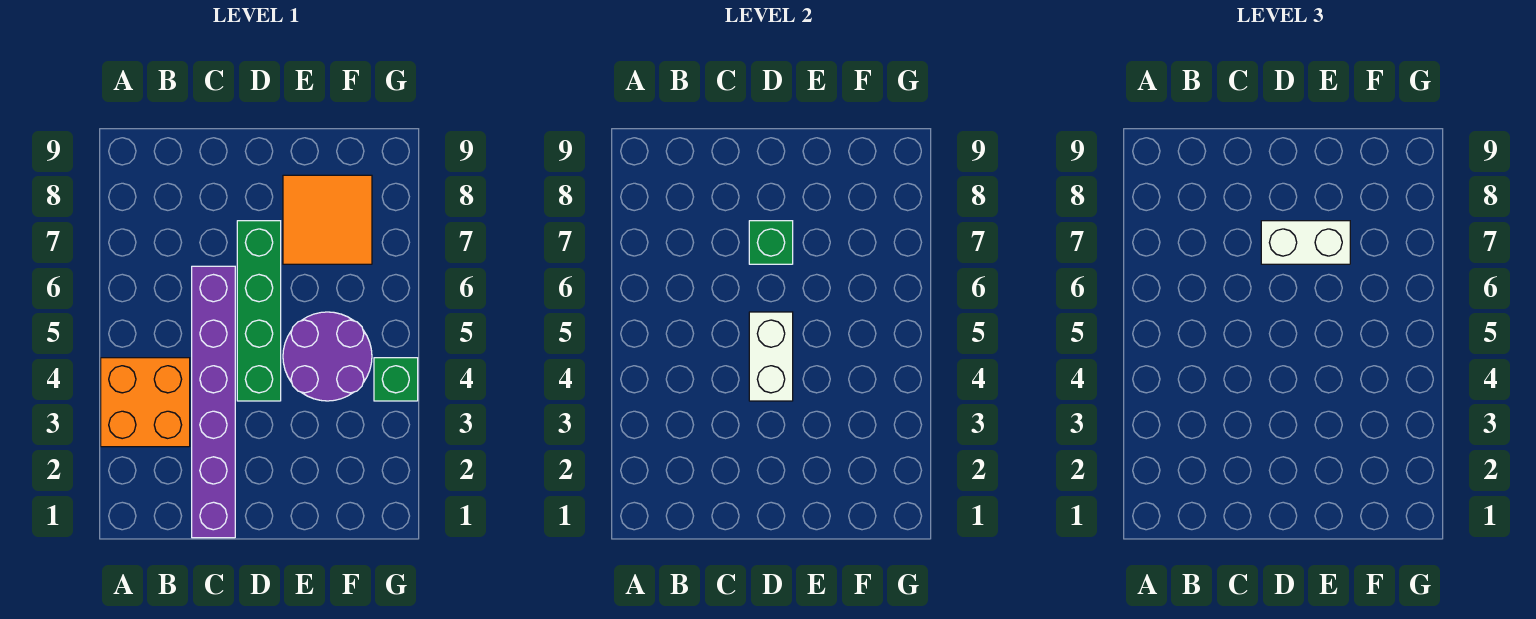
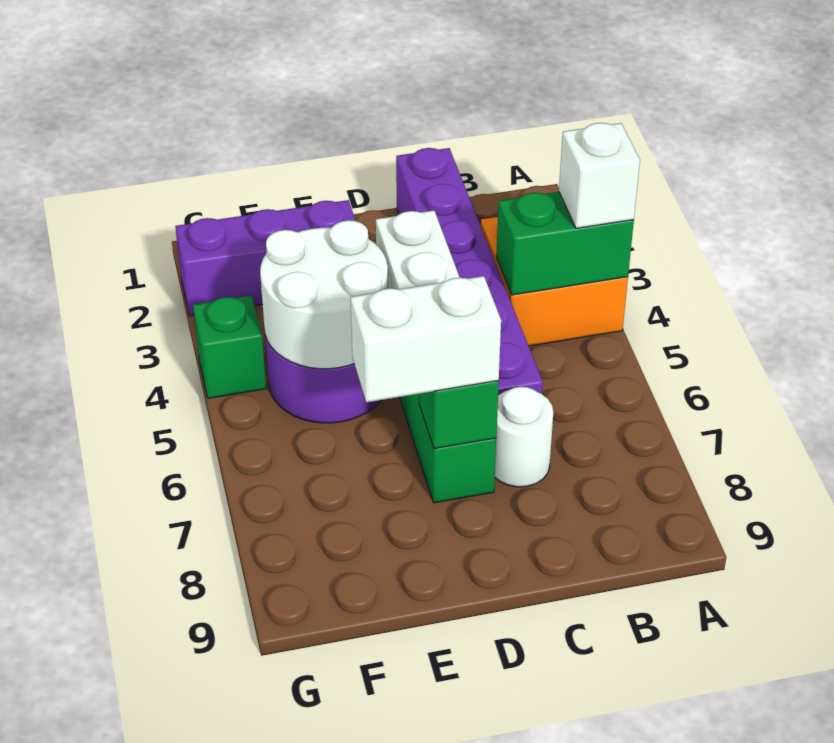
none -> green brick A4:B4 level 2
none -> white brick A4 level 3
none -> white round brick C7 level 1
none -> purple brick E2:G2 level 1
none -> white round brick E4:F5 level 2
orange tile E7:F8 level 1 -> none

